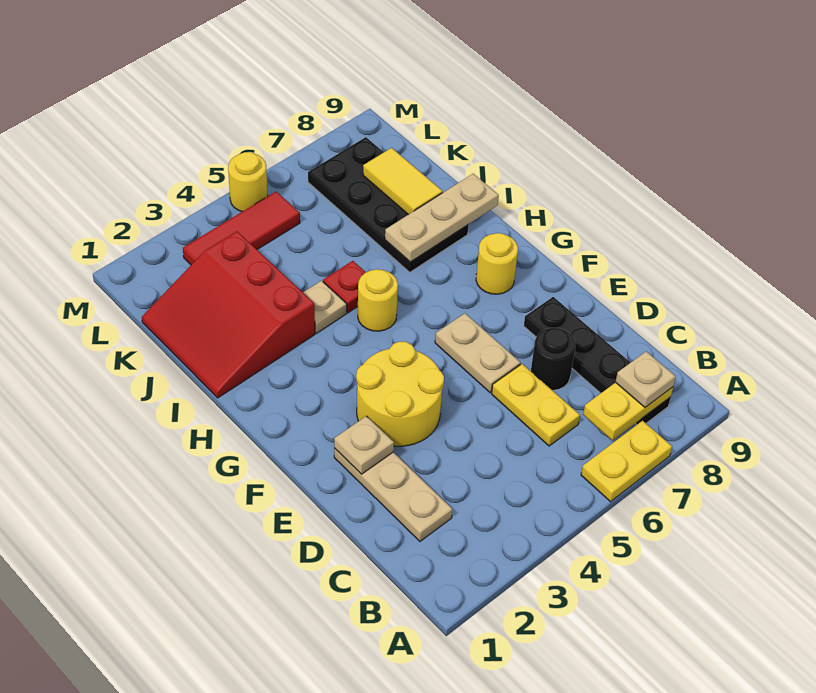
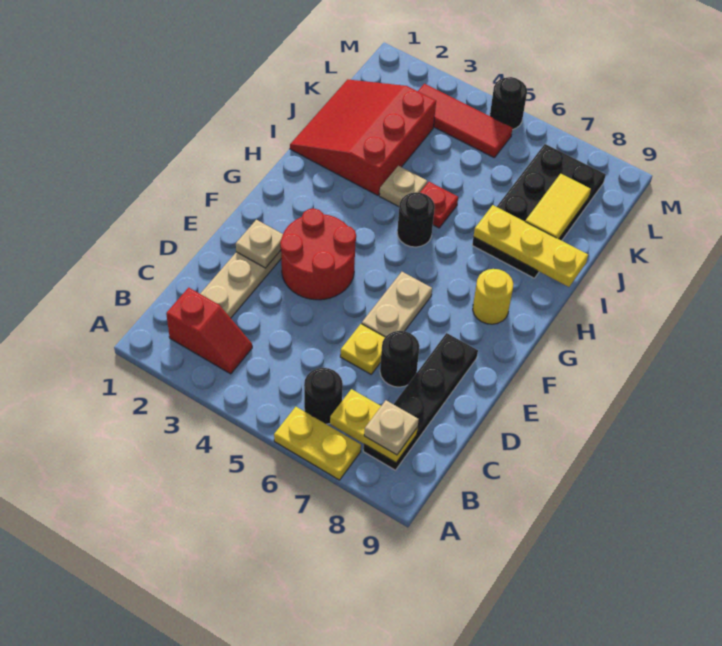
none -> red slope B2:B3 level 1 top 2
none -> black round brick B6 level 1
yellow plate C6:D6 level 1 -> yellow plate D6 level 1
yellow round brick E3:F4 level 1 -> red round brick E3:F4 level 1
yellow round brick H5 level 1 -> black round brick H5 level 1
tan plate I7:I9 level 2 -> yellow plate I7:I9 level 2
yellow round brick M5 level 1 -> black round brick M5 level 1

